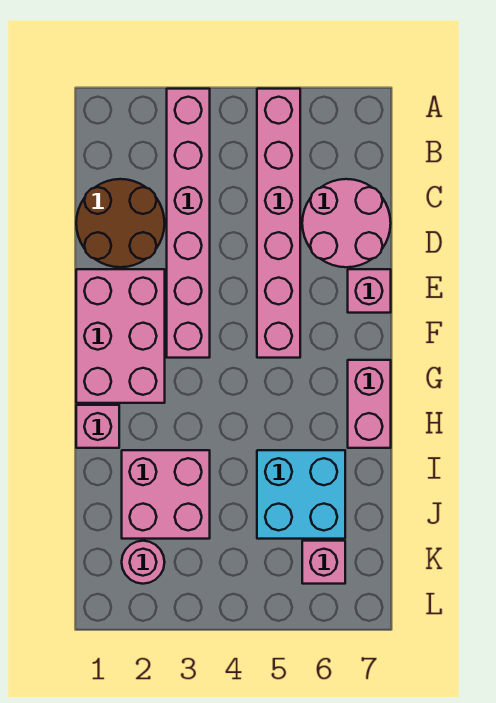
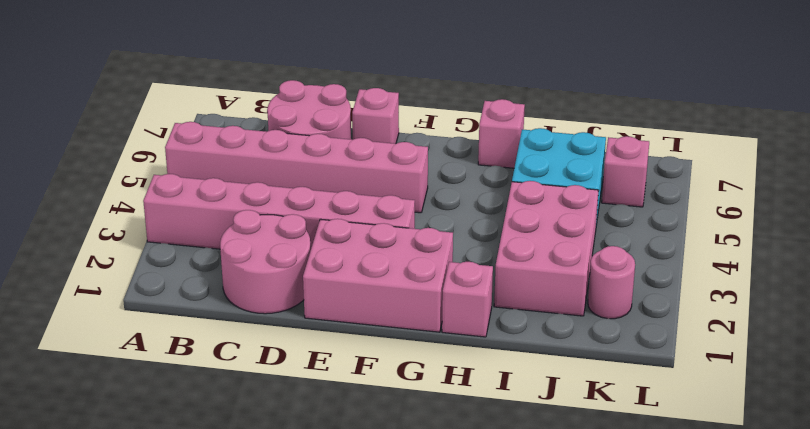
brown round brick C1:D2 level 1 -> pink round brick C1:D2 level 1
pink brick G7:H7 level 1 -> pink brick H7 level 1
pink brick I2:J3 level 1 -> pink brick I2:J4 level 1

